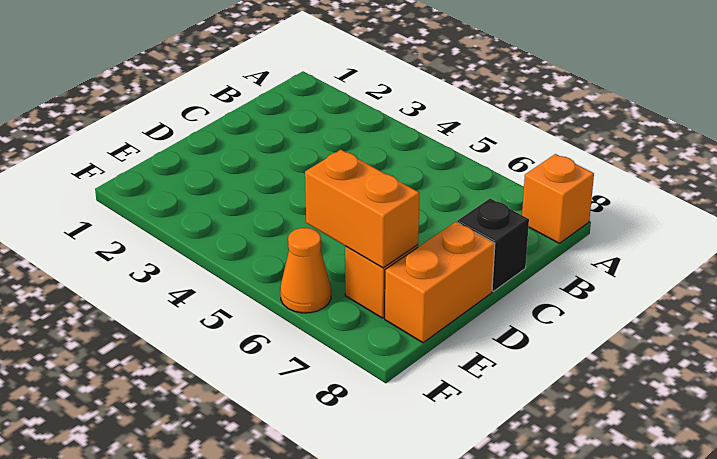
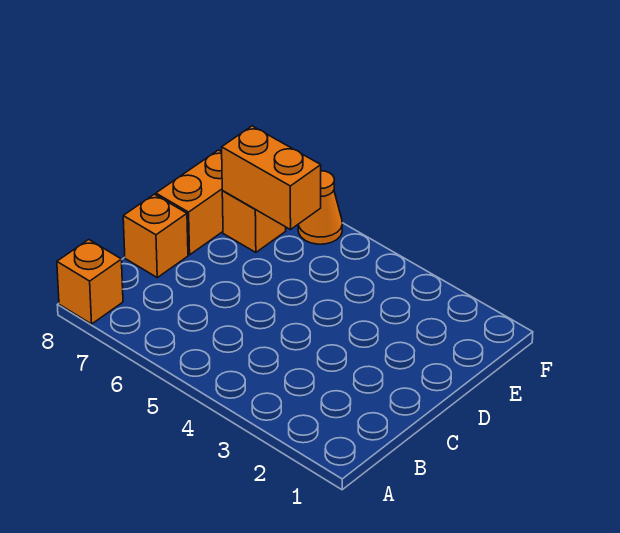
black brick C8 level 1 -> orange brick C8 level 1

